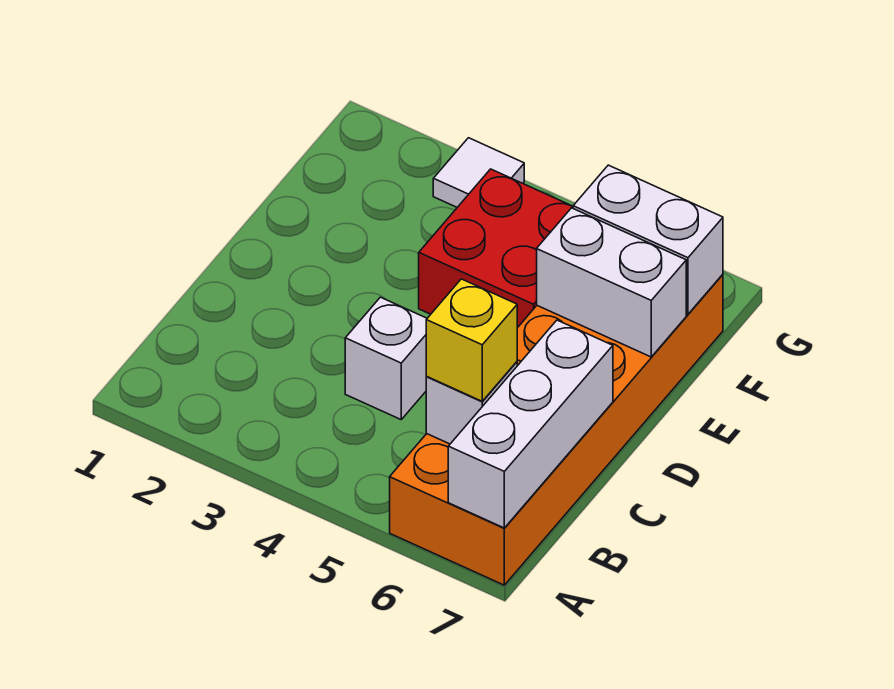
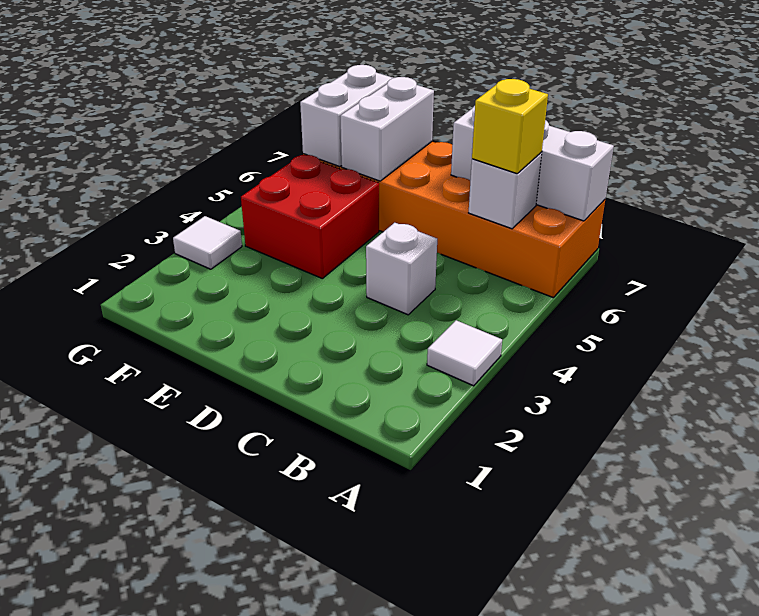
none -> white tile A3 level 1

